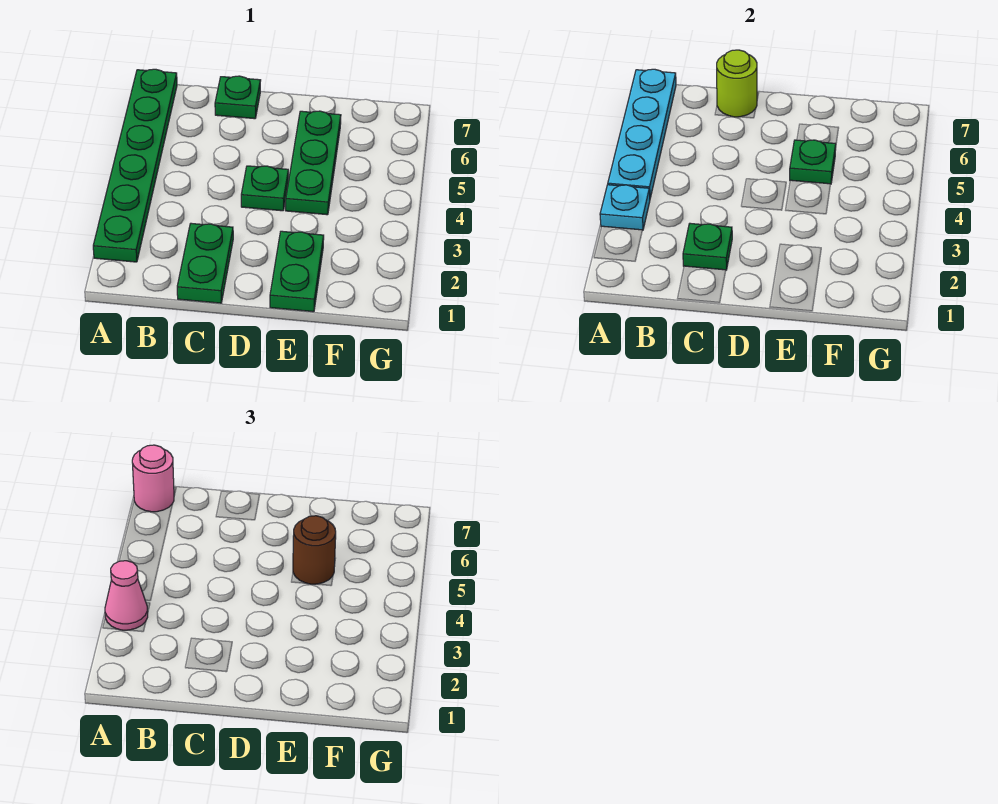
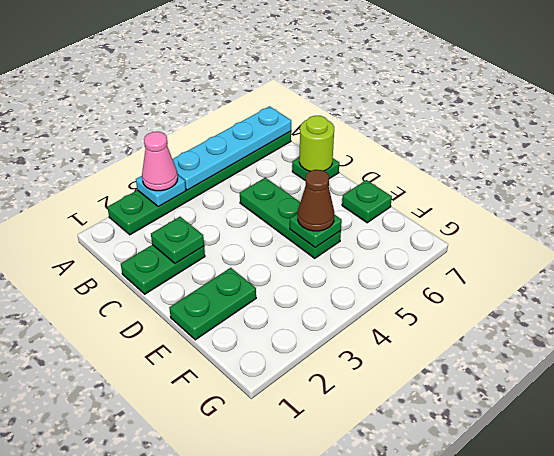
pink round brick A7 level 3 -> none
green plate D4 level 1 -> green plate E7 level 1
green plate E4:E6 level 1 -> green plate C5:E5 level 1
brown round brick E5 level 3 -> brown cone E5 level 3

